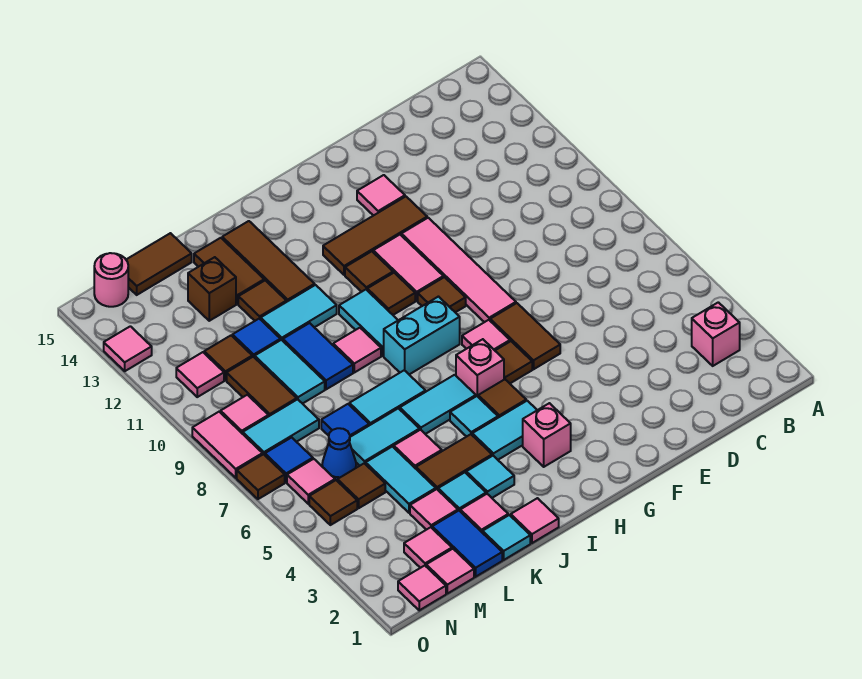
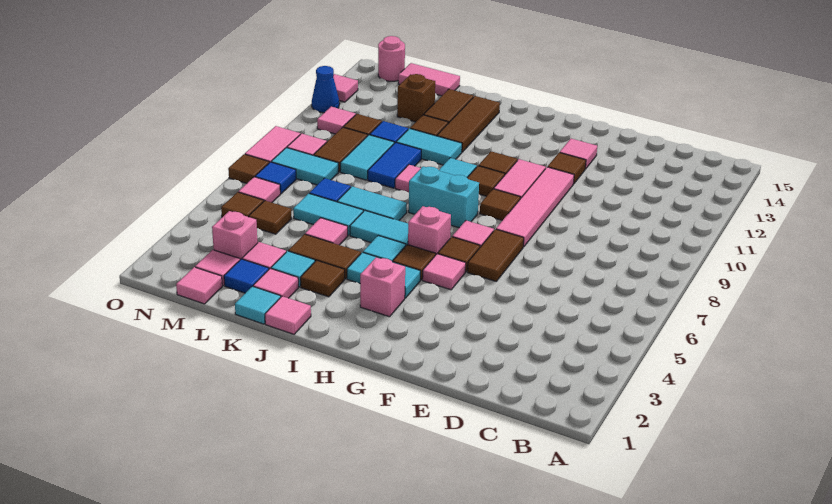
pink brick B3 level 1 -> pink brick M3 level 1
brown tile F12:H12 level 1 -> brown tile F12 level 1
cyan tile J3 level 1 -> brown tile J3 level 1
blue tile L1:L2 level 1 -> blue tile L2 level 1
cyan tile L4:L5 level 1 -> none
brown tile L15:M15 level 1 -> pink tile L15:M15 level 1
blue cone M6 level 1 -> blue cone O12 level 1
pink tile N1 level 1 -> pink tile G5 level 1

